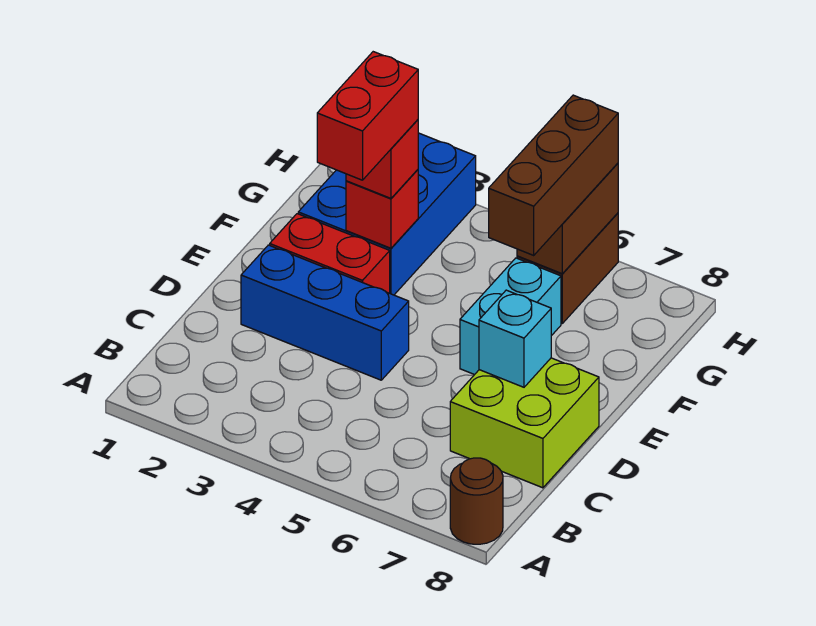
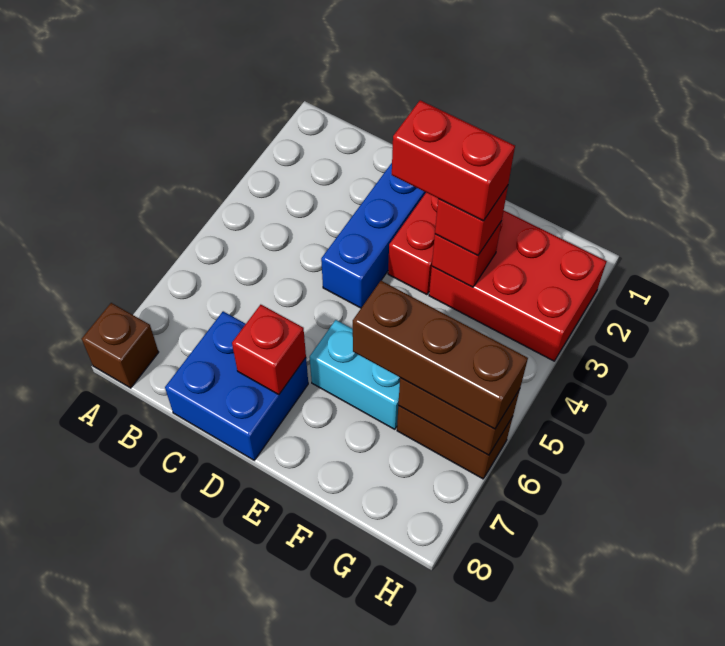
brown round brick A8 level 1 -> brown brick A8 level 1
lime brick C7:D8 level 1 -> blue brick C7:D8 level 1
cyan brick D7 level 2 -> red brick D7 level 2
blue brick F2:H3 level 1 -> red brick F2:H3 level 1

